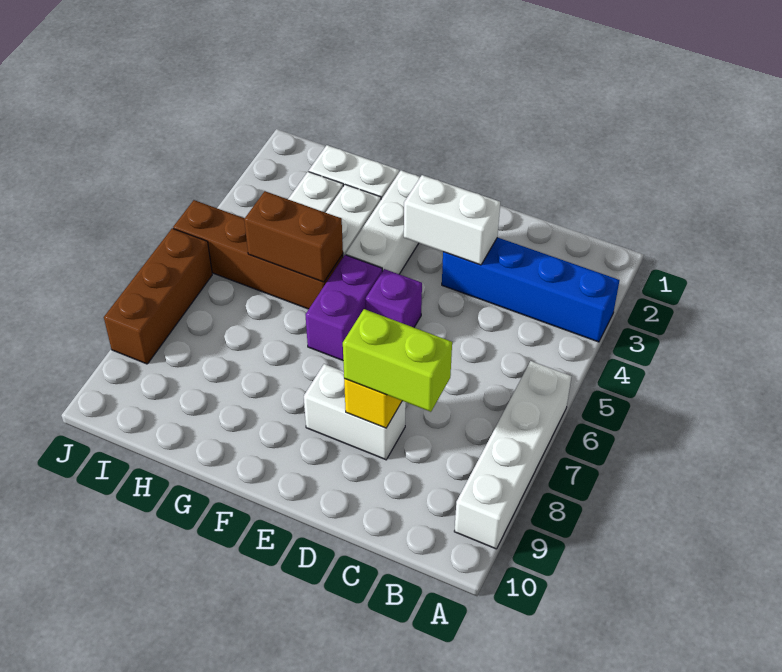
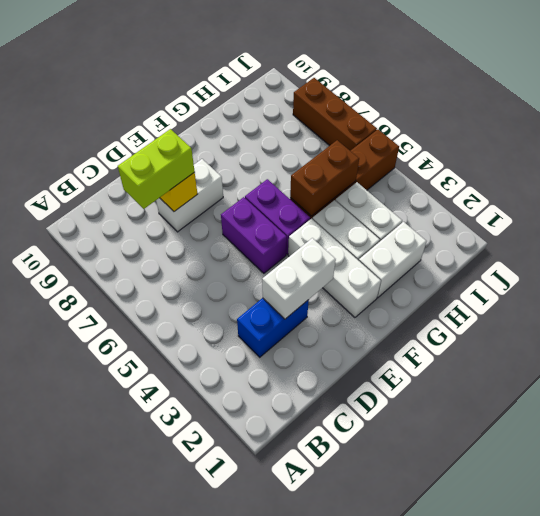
blue brick A3:D3 level 1 -> blue brick C3:D3 level 1
white brick A6:A9 level 1 -> none
purple brick E5 level 1 -> purple brick E5:E6 level 1

